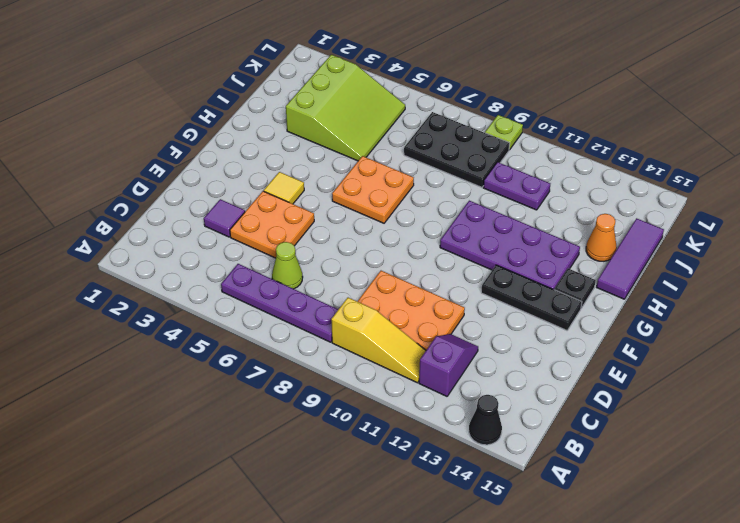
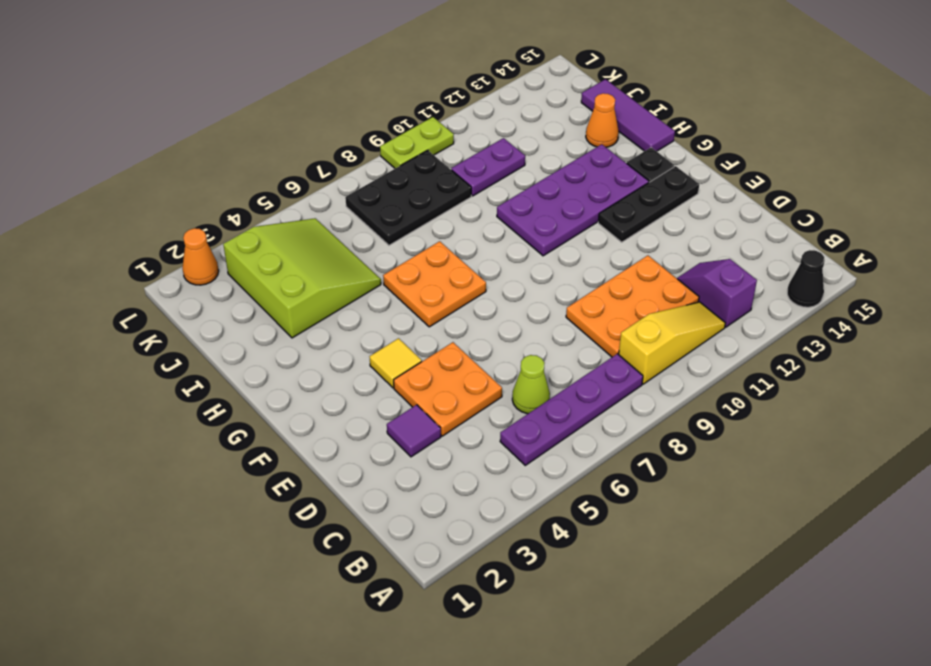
none -> orange cone L2 level 1
lime plate L9 level 1 -> lime plate L9:L10 level 1

